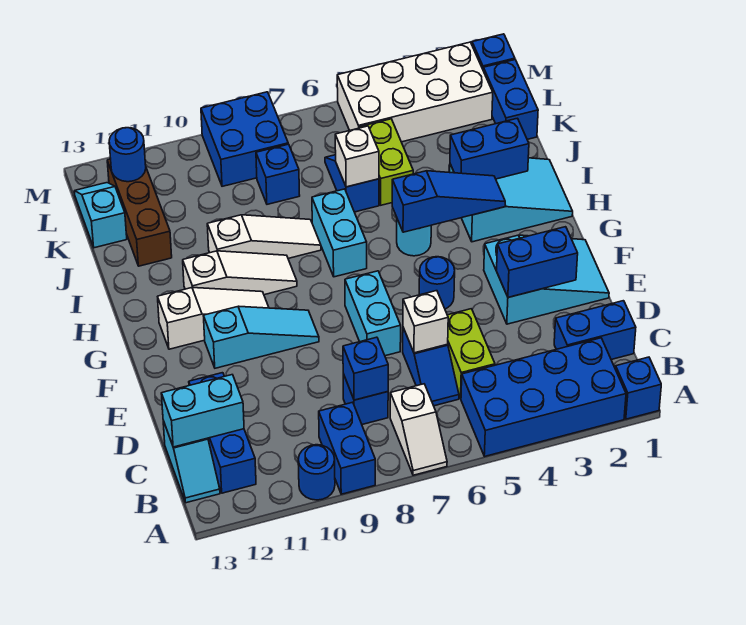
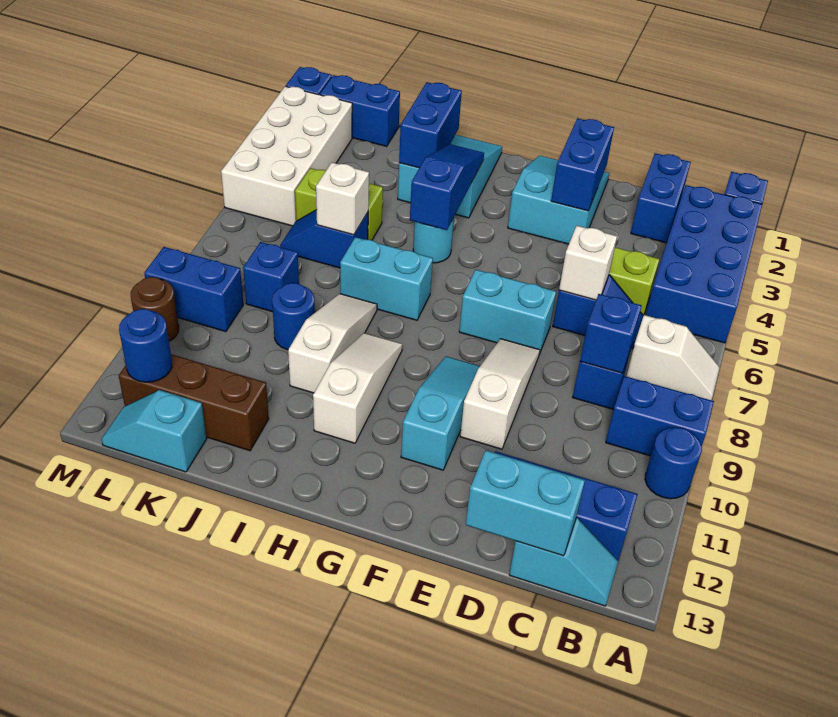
cyan brick C12:C13 level 2 -> cyan brick C13:D13 level 2
blue round brick F5 level 1 -> blue round brick J9 level 1
white slope G10:G12 level 1 top 12 -> white slope E8:E10 level 1 top 10
blue brick L8:M9 level 1 -> blue brick L9:M9 level 1
none -> brown round brick M10 level 1

